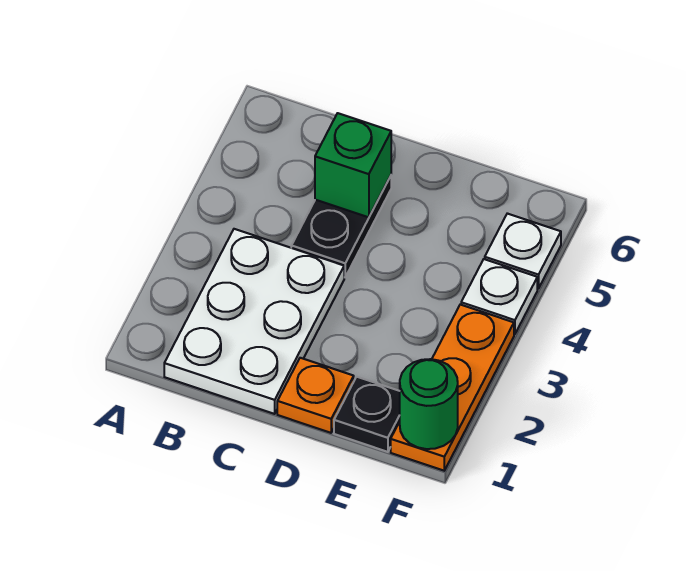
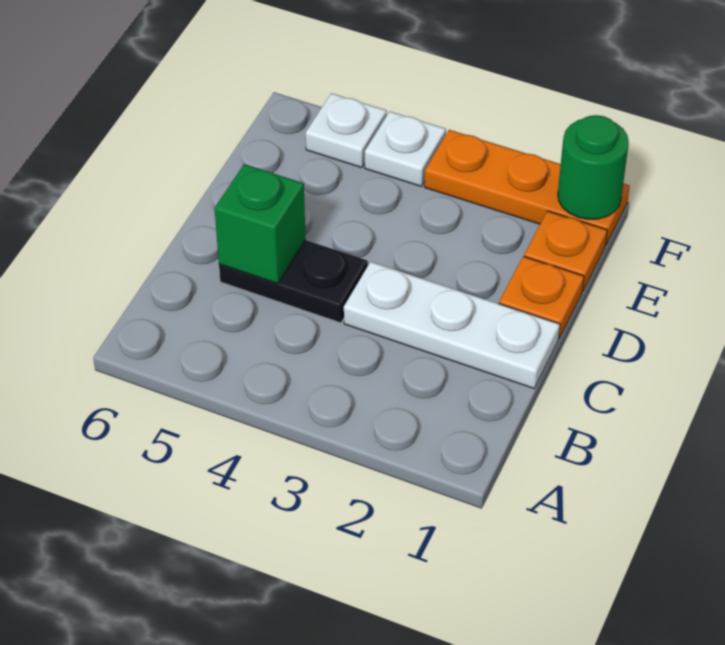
white plate B1:C3 level 1 -> white plate C1:C3 level 1
black plate E1 level 1 -> orange plate E1 level 1

